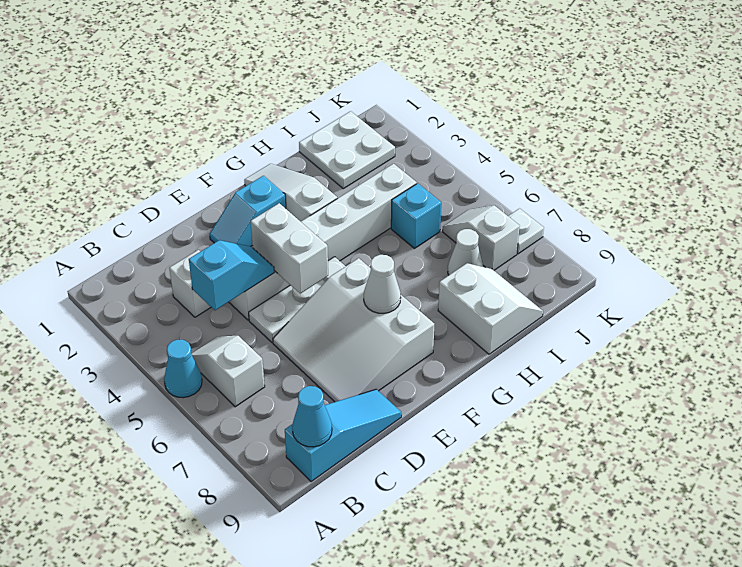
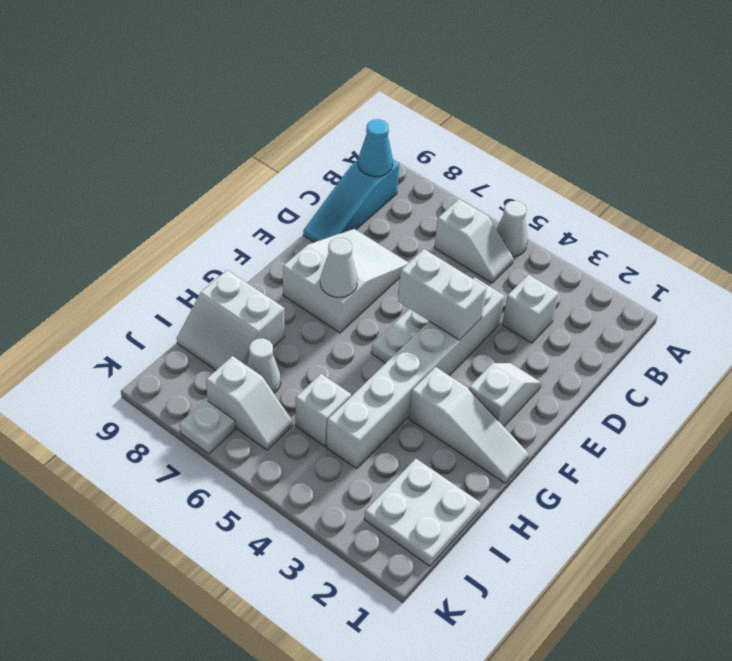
cyan cone A5 level 1 -> white cone A5 level 1
cyan slope C4:D4 level 2 top C -> none
white slope D6:F8 level 1 top F -> white slope D7:F8 level 1 top F
cyan slope E2:F2 level 1 top F -> white slope E2:F2 level 1 top F
cyan brick I5 level 1 -> white brick I5 level 1

